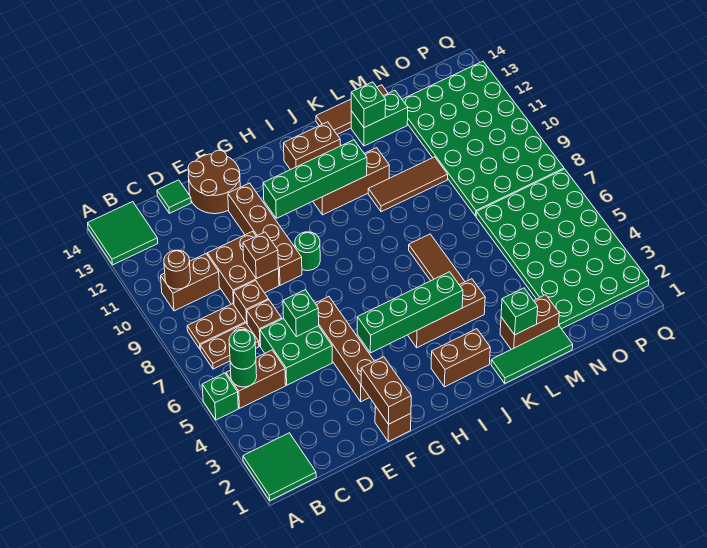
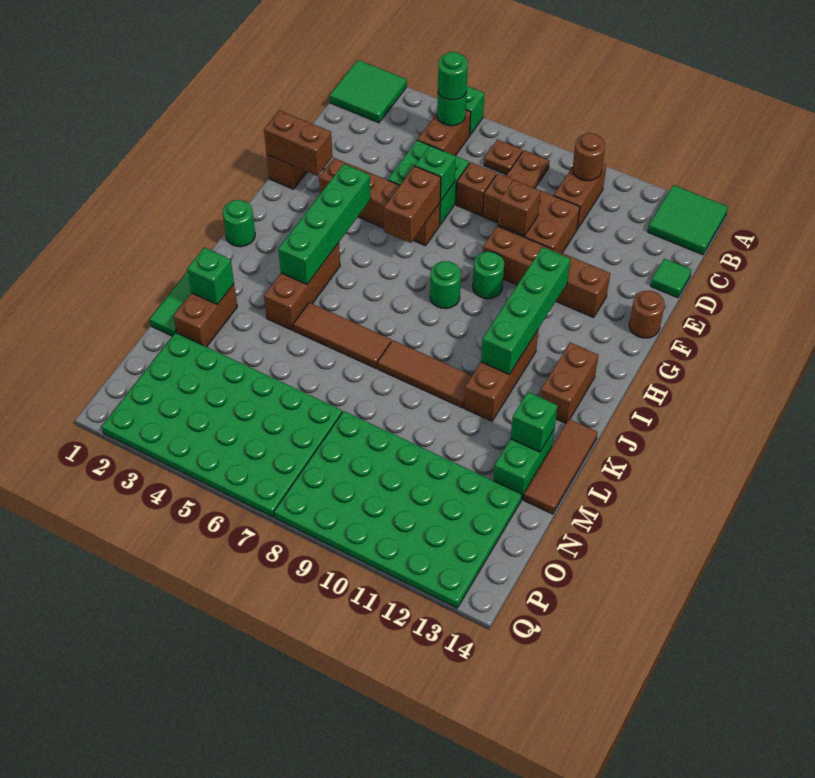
brown plate B7:C7 level 1 -> brown plate B7 level 1
brown round brick E13:F14 level 1 -> brown round brick F14 level 1
none -> green round brick H8 level 1
none -> green round brick I1 level 1
brown brick I2:J2 level 1 -> brown brick F6:G6 level 2
brown tile K10:M10 level 1 -> brown tile K8:K10 level 1

